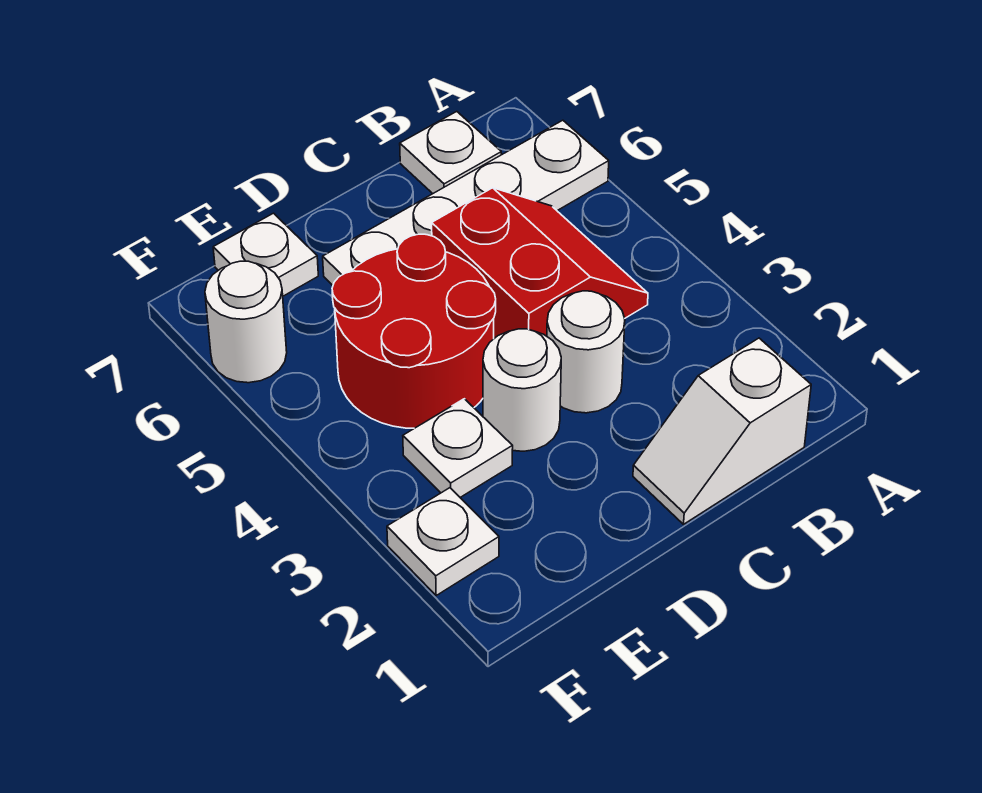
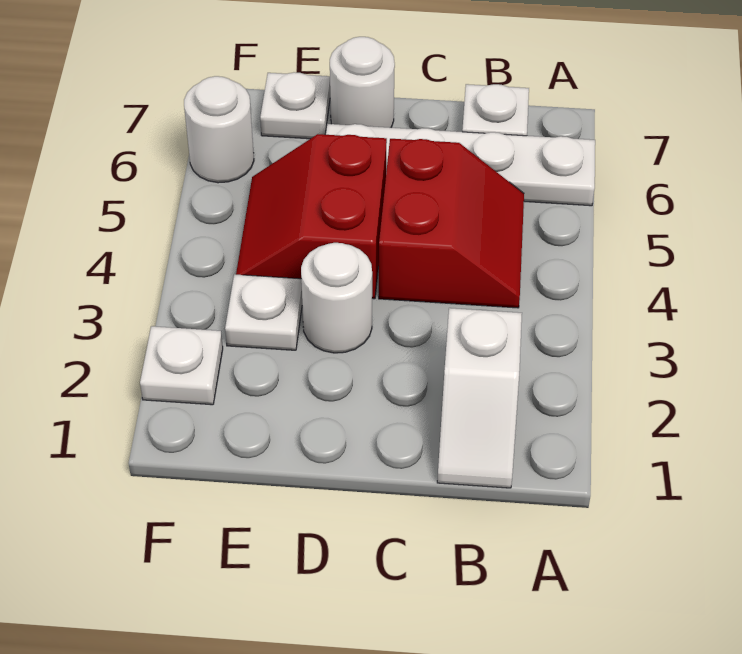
white slope B1:C1 level 1 top B -> white slope B1:B2 level 1 top 2
white round brick C3 level 1 -> white round brick D7 level 1
red round brick D4:E5 level 1 -> red slope D4:E5 level 1 top D

